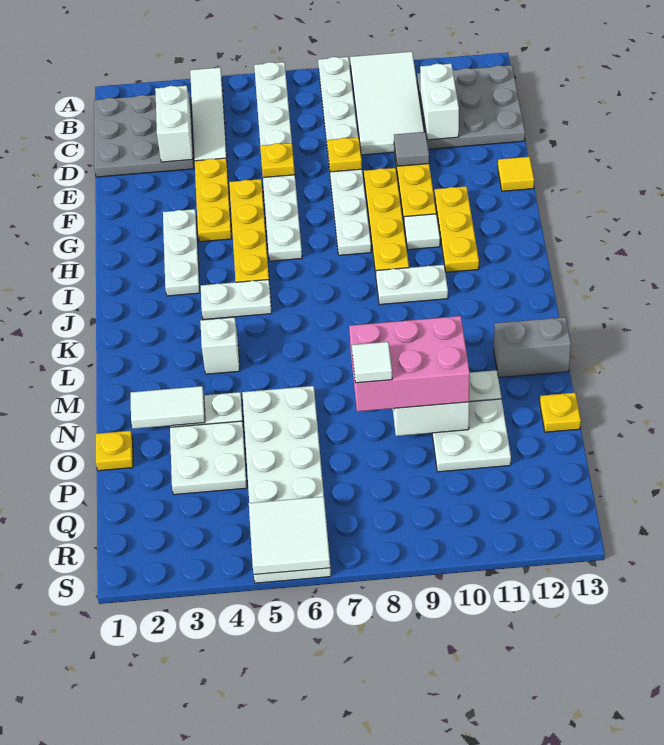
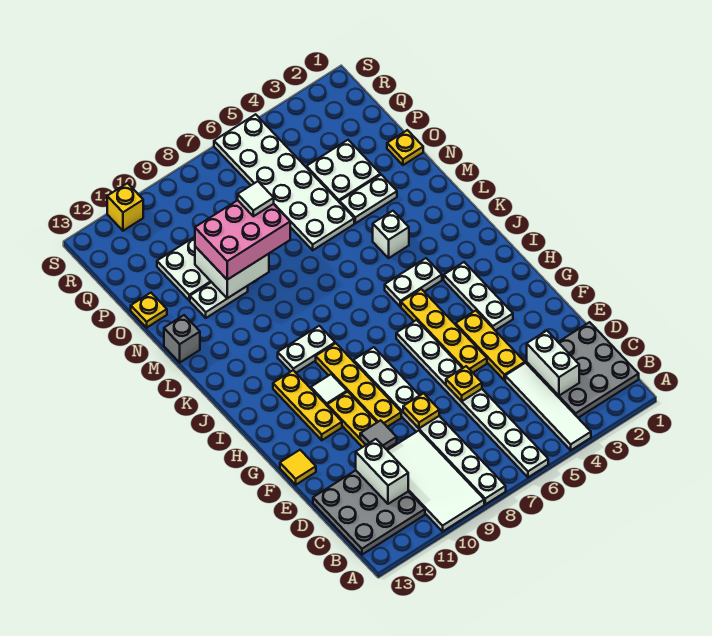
grey brick M12:M13 level 1 -> grey brick M13 level 1
white tile N2:N3 level 2 -> none
white tile R5:S6 level 2 -> none
none -> yellow brick S11 level 1

